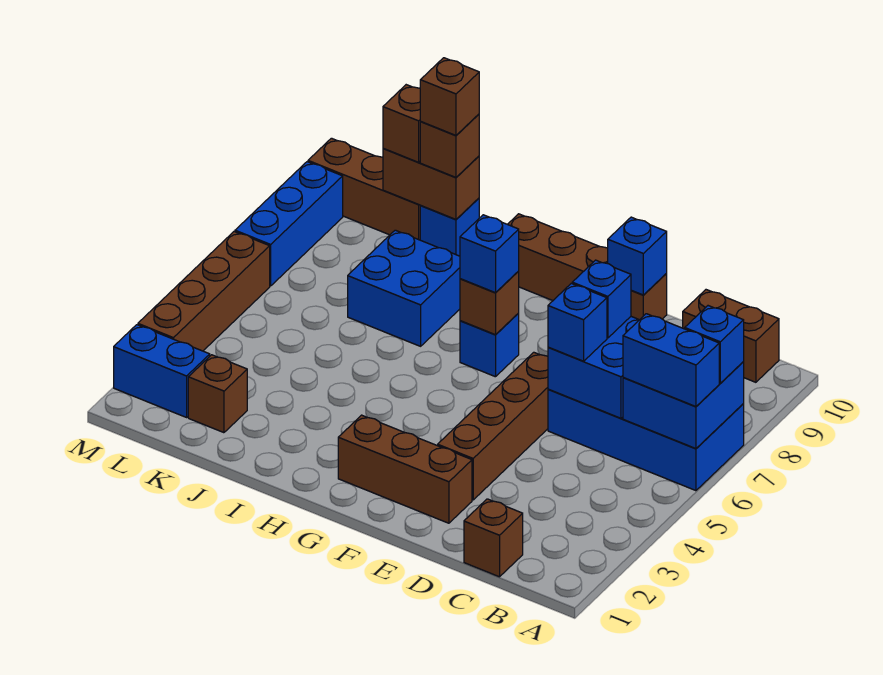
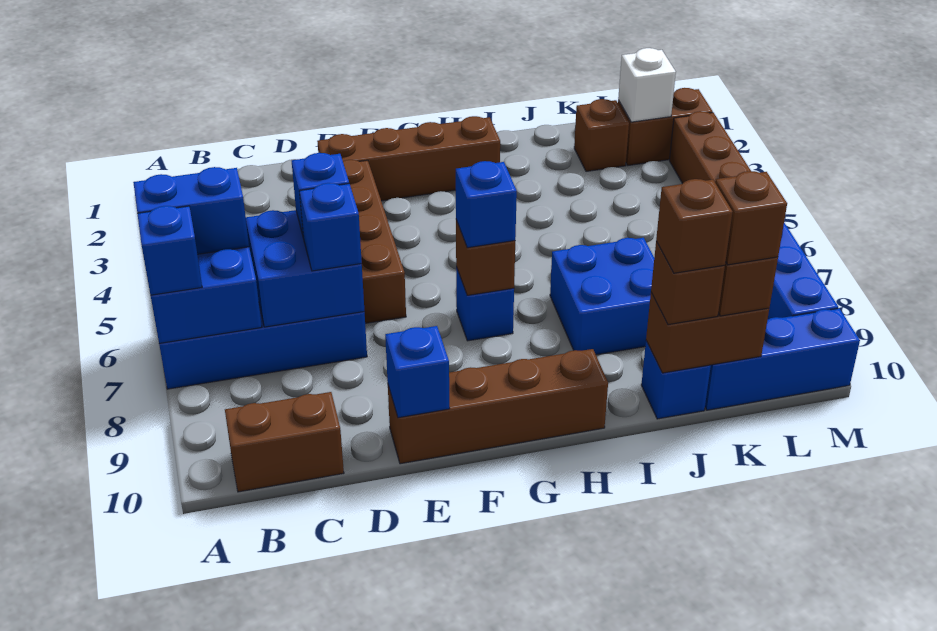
brown brick C1 level 1 -> brown brick K10 level 4
brown brick E2:G2 level 1 -> brown brick E2:H2 level 1
brown brick K10:M10 level 1 -> blue brick K10:M10 level 1
blue brick L2:M2 level 1 -> brown brick L2:M2 level 1
none -> white brick L2 level 2

